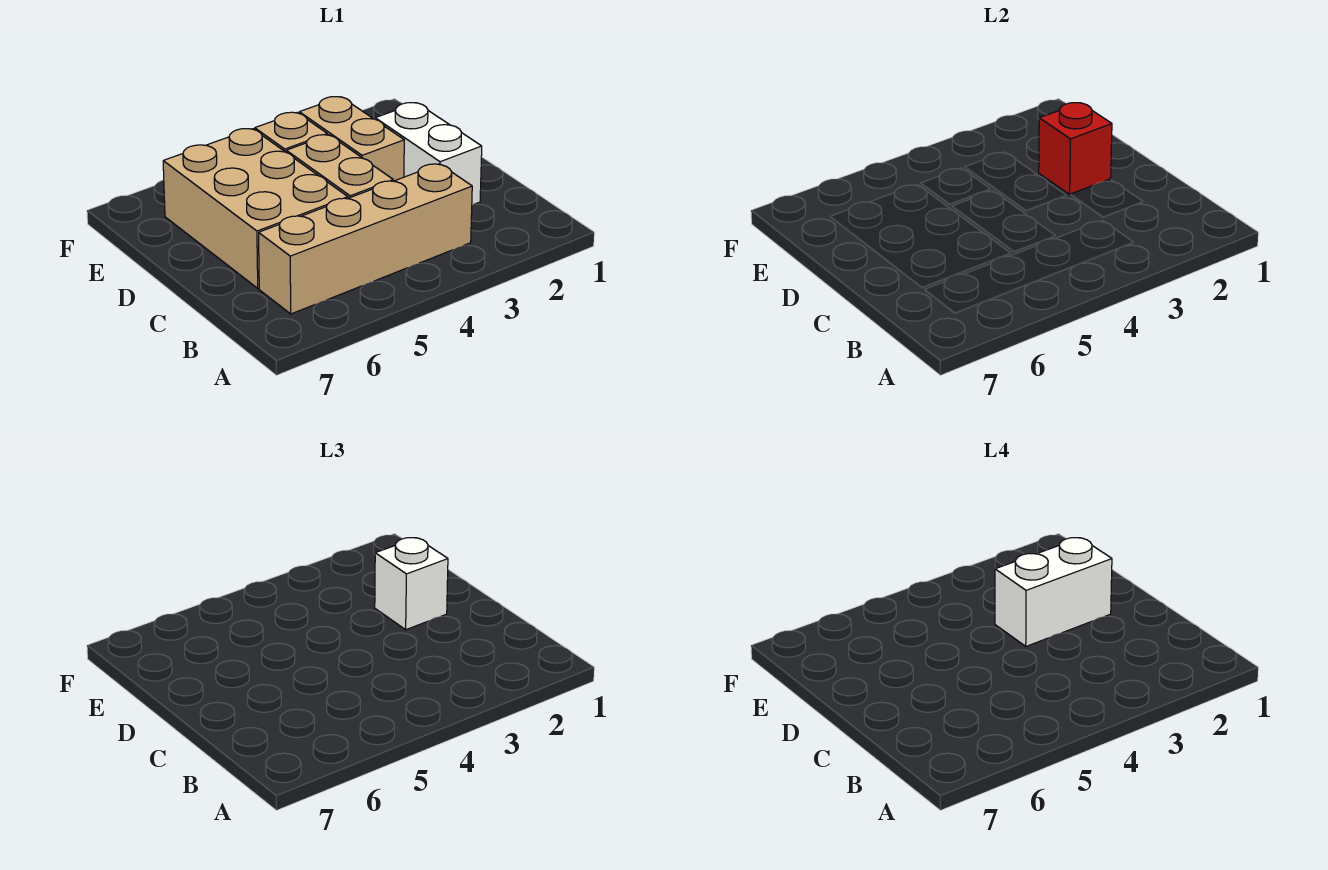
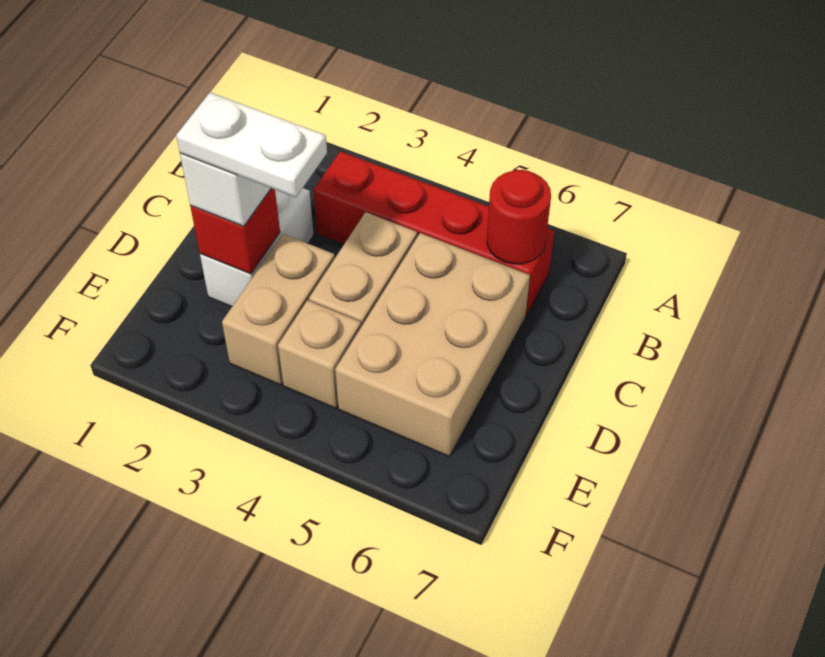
tan brick B3:B6 level 1 -> red brick B3:B6 level 1
none -> red round brick B6 level 2
white brick D2:D3 level 4 -> white plate D2:D3 level 4

